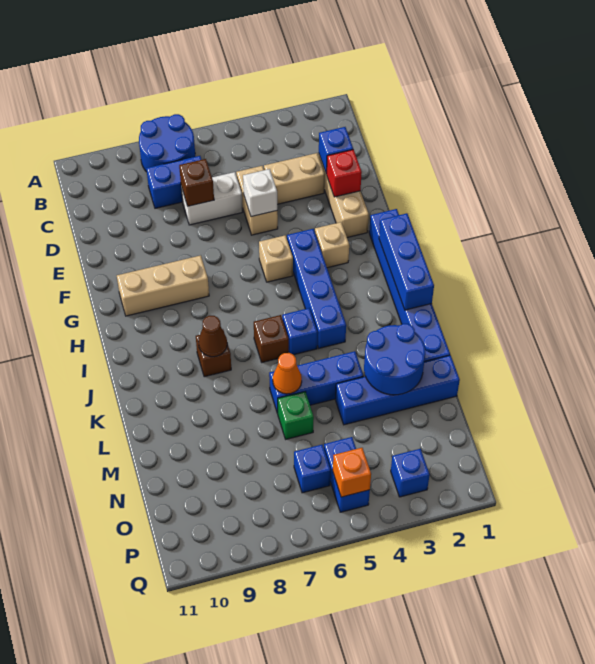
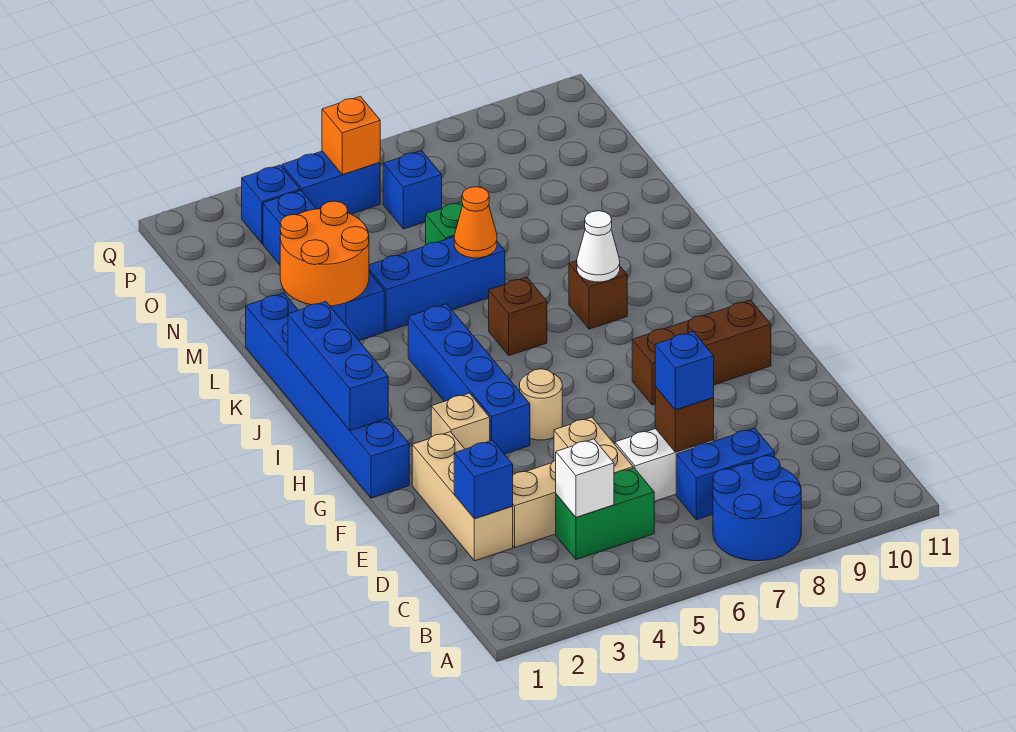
none -> green brick C4:C5 level 1
red brick E2 level 2 -> none
white brick E5 level 2 -> white brick C4 level 2
tan brick G5 level 1 -> tan round brick G5 level 1
tan brick G8:G10 level 1 -> brown brick G8:G10 level 1
blue brick J5 level 1 -> blue brick D7 level 3
brown cone J8 level 2 -> white cone J8 level 2
blue round brick L2:M3 level 2 -> orange round brick L2:M3 level 2
blue brick M1:M4 level 1 -> blue brick L3:O3 level 1
blue brick O5:P5 level 1 -> blue brick P4:P5 level 1

